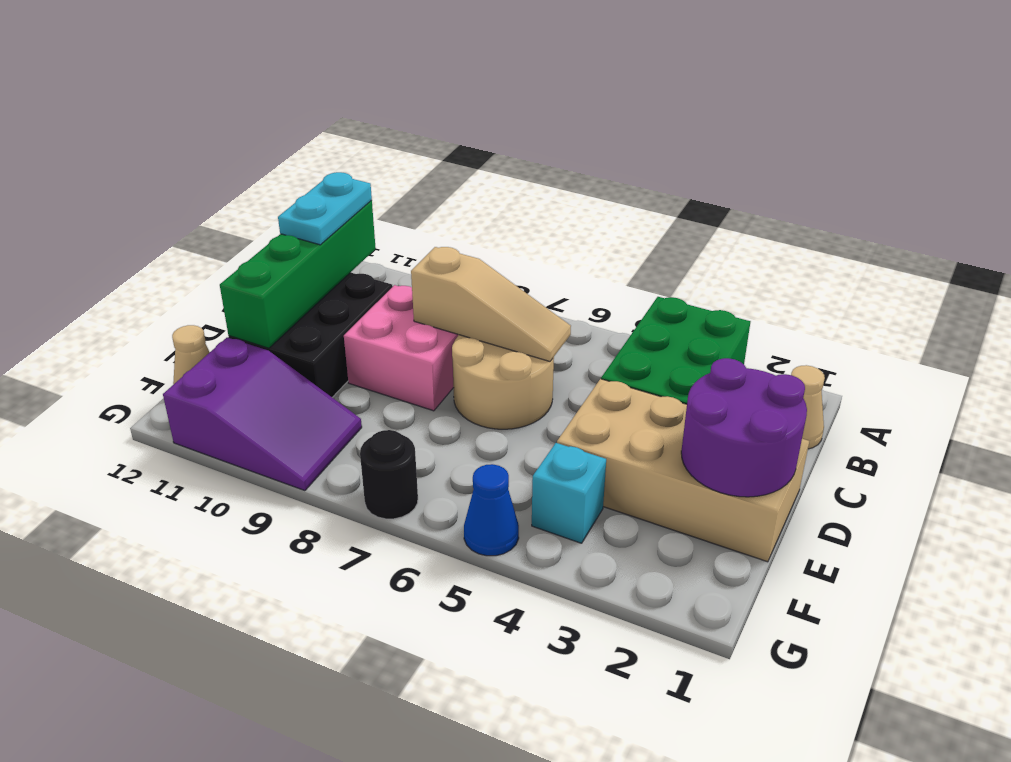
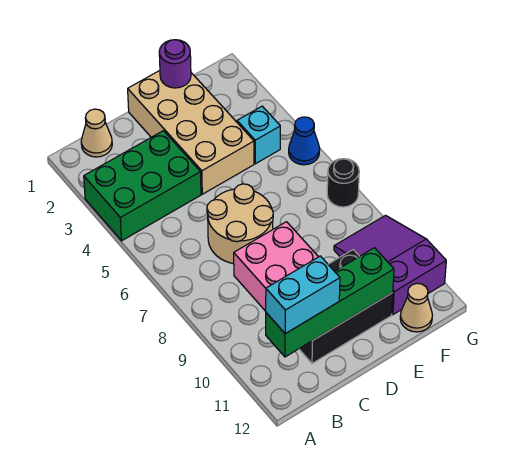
cyan plate B11:C11 level 3 -> cyan brick B11:C11 level 3
tan slope C6:C8 level 2 top 8 -> none
purple round brick D1:E2 level 2 -> purple round brick E1 level 2

